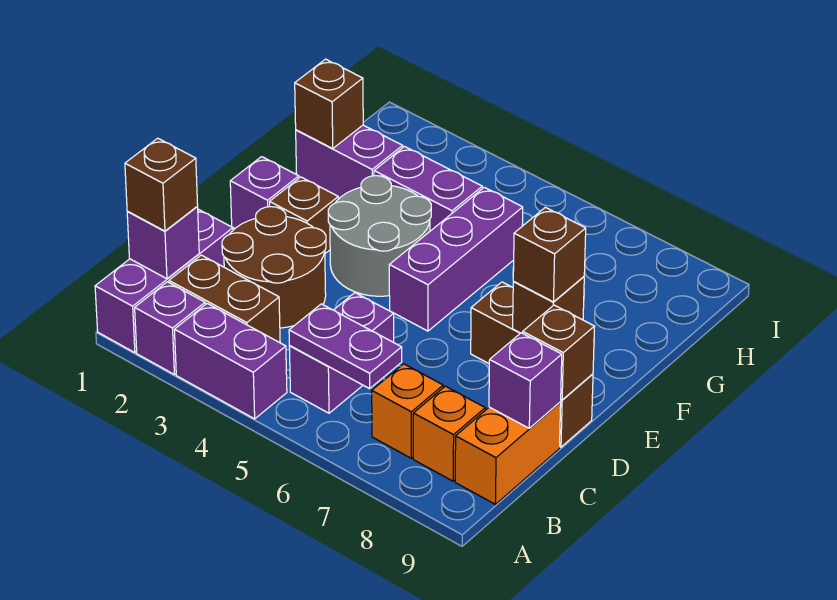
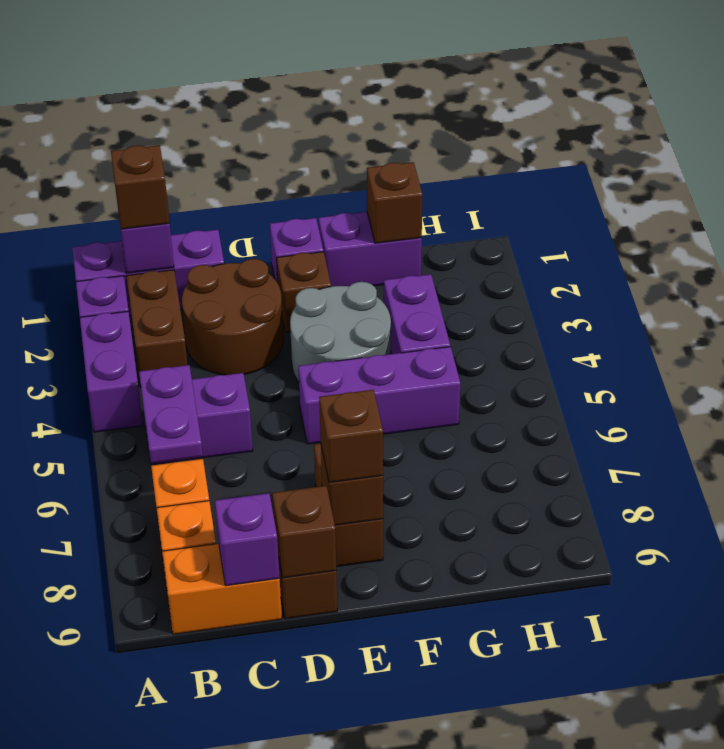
purple brick G1:G2 level 1 -> purple brick F1:G1 level 1

